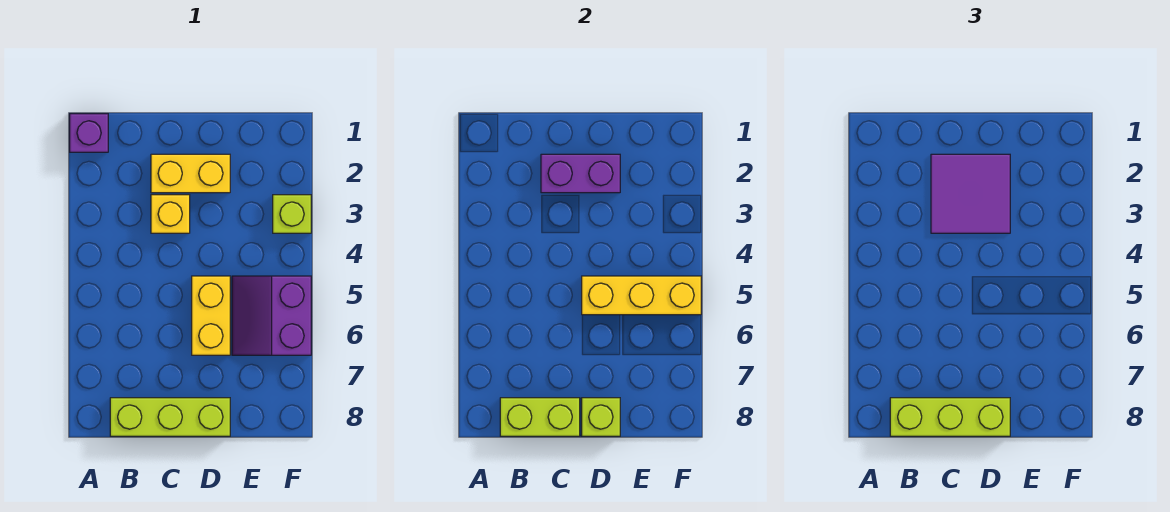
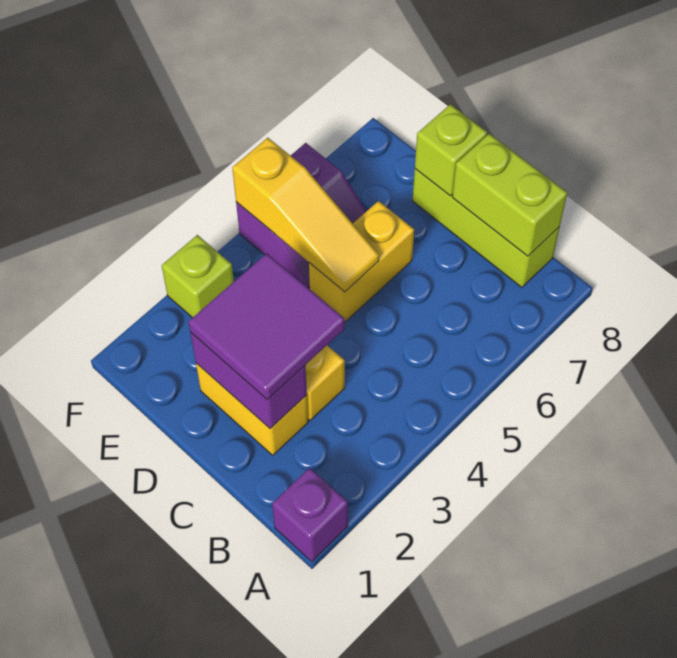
lime brick B8:D8 level 3 -> none
yellow brick D5:F5 level 2 -> yellow slope D5:F5 level 2 top F

